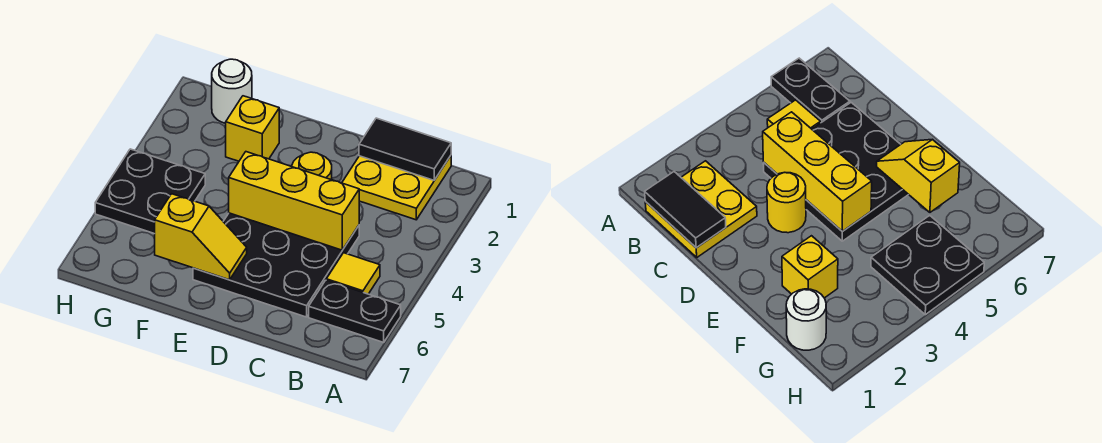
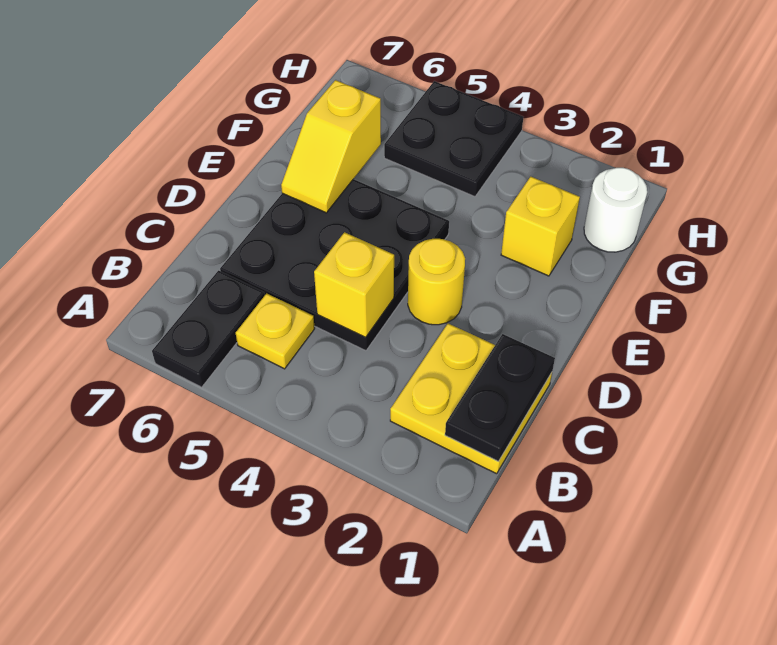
black tile B1:C1 level 2 -> black plate B1:C1 level 2
yellow tile B5 level 1 -> yellow plate B5 level 1
yellow brick C4:E4 level 2 -> yellow brick C4 level 2

